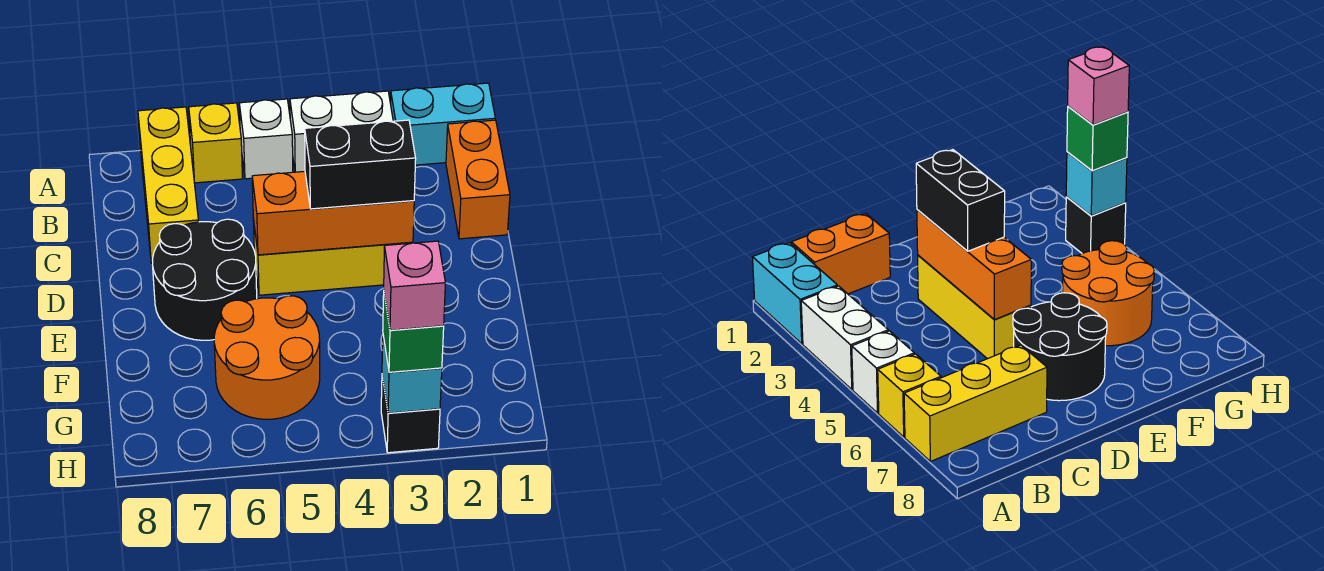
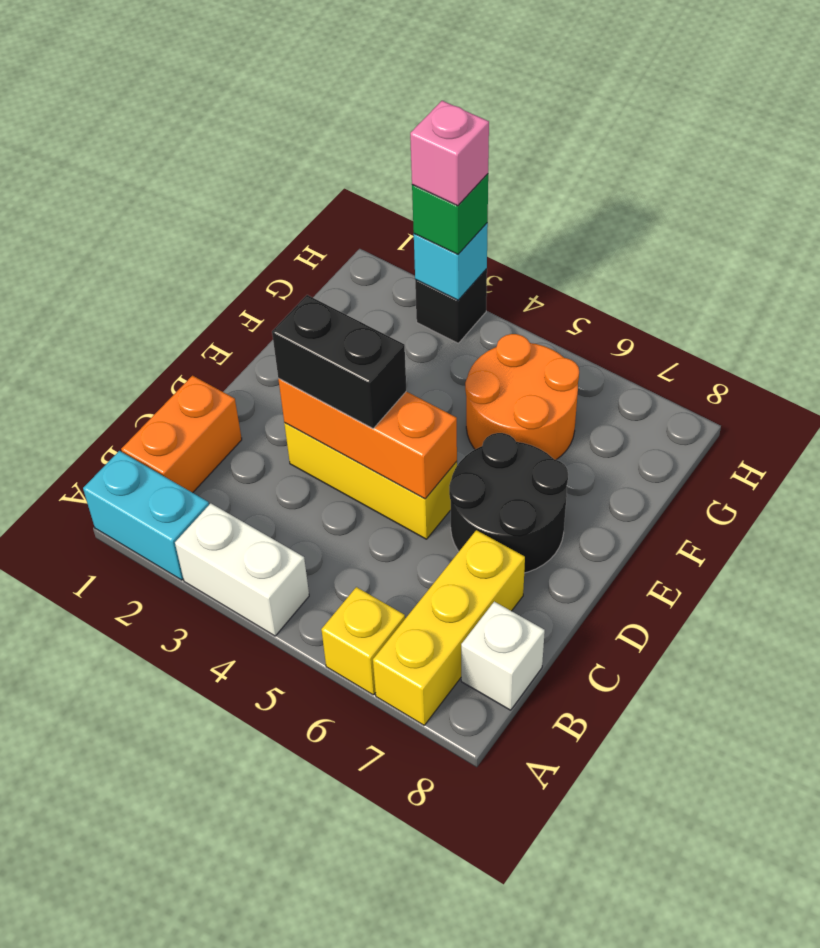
white brick A5 level 1 -> white brick B8 level 1

